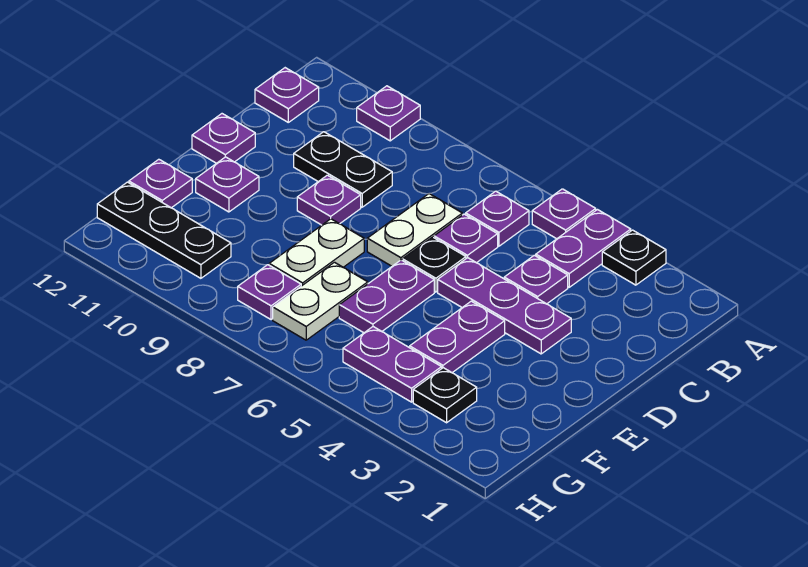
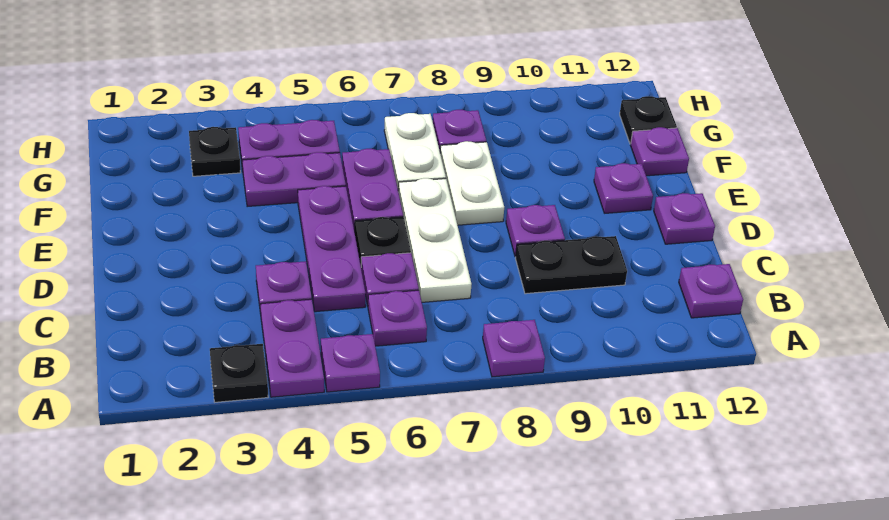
purple plate A10 level 1 -> purple plate A8 level 1
white plate C7:D7 level 1 -> white plate C7:E7 level 1
purple plate D3:D5 level 1 -> purple plate C5:E5 level 1
purple plate E4:F4 level 1 -> purple plate F4:F5 level 1
black plate G10:G12 level 1 -> black plate G12 level 1

